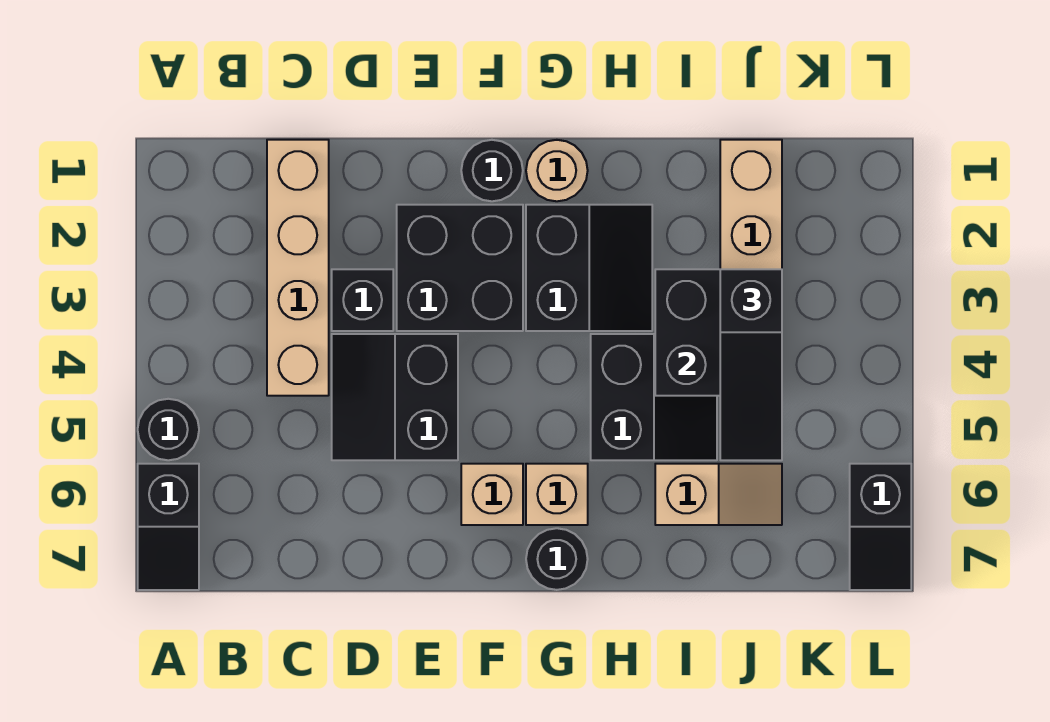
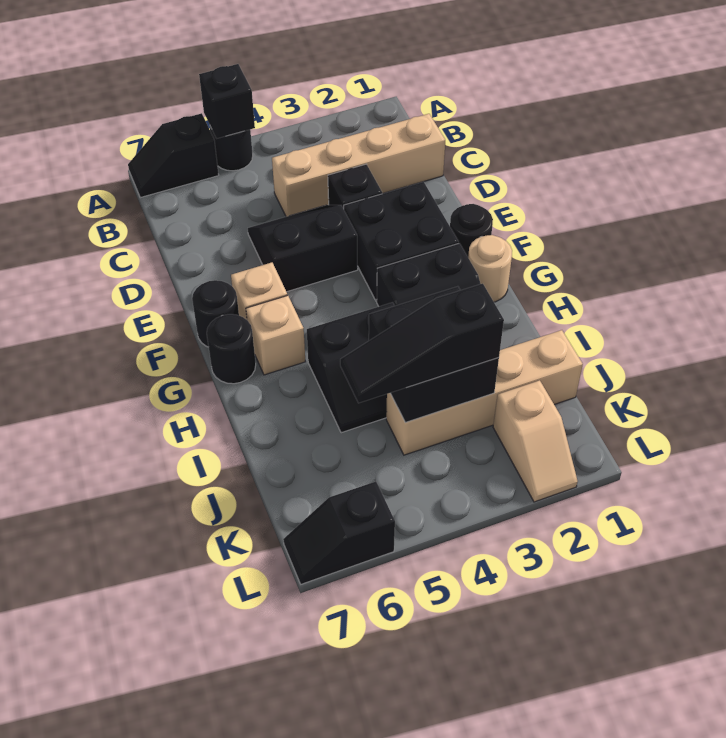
none -> black brick A5 level 2
none -> black round brick F7 level 1
tan slope I6:J6 level 1 top I -> tan slope K2:L2 level 1 top K

